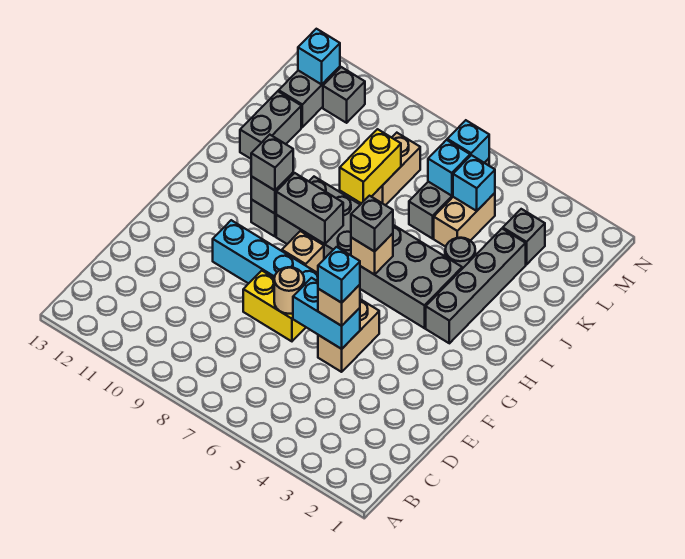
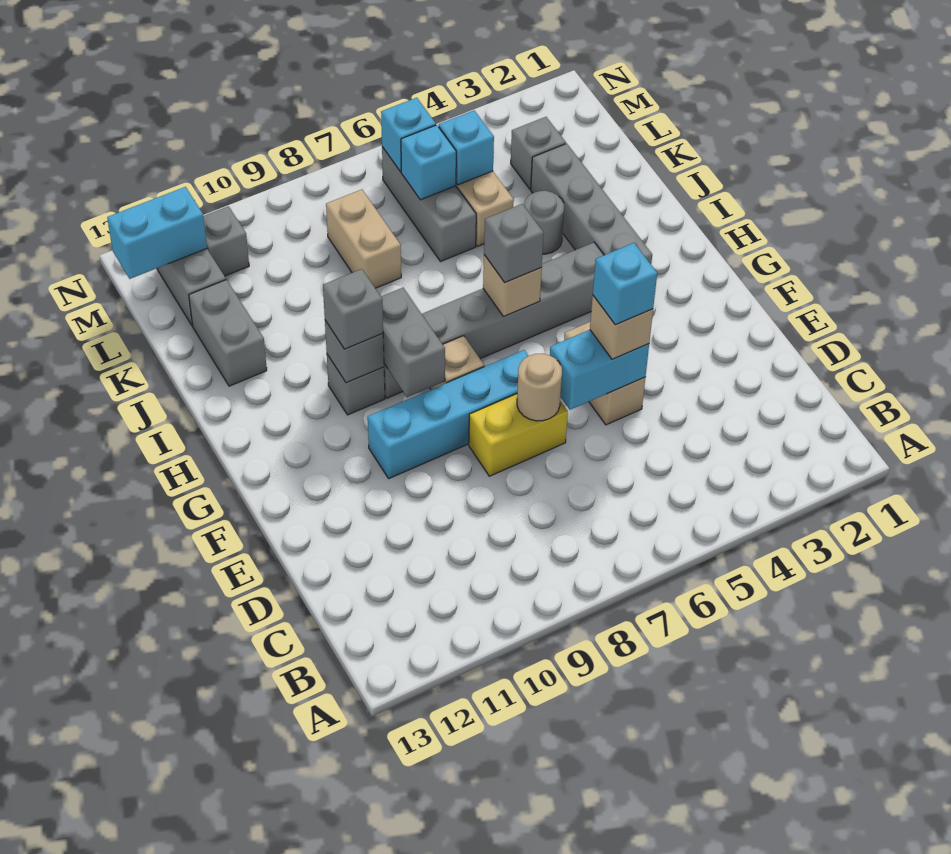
grey brick H4:I9 level 1 -> grey brick H4:H9 level 1
grey brick H8:H9 level 2 -> grey brick G9:H9 level 2
yellow brick J8:K8 level 2 -> none
cyan brick M12 level 2 -> cyan brick M12:M13 level 2

